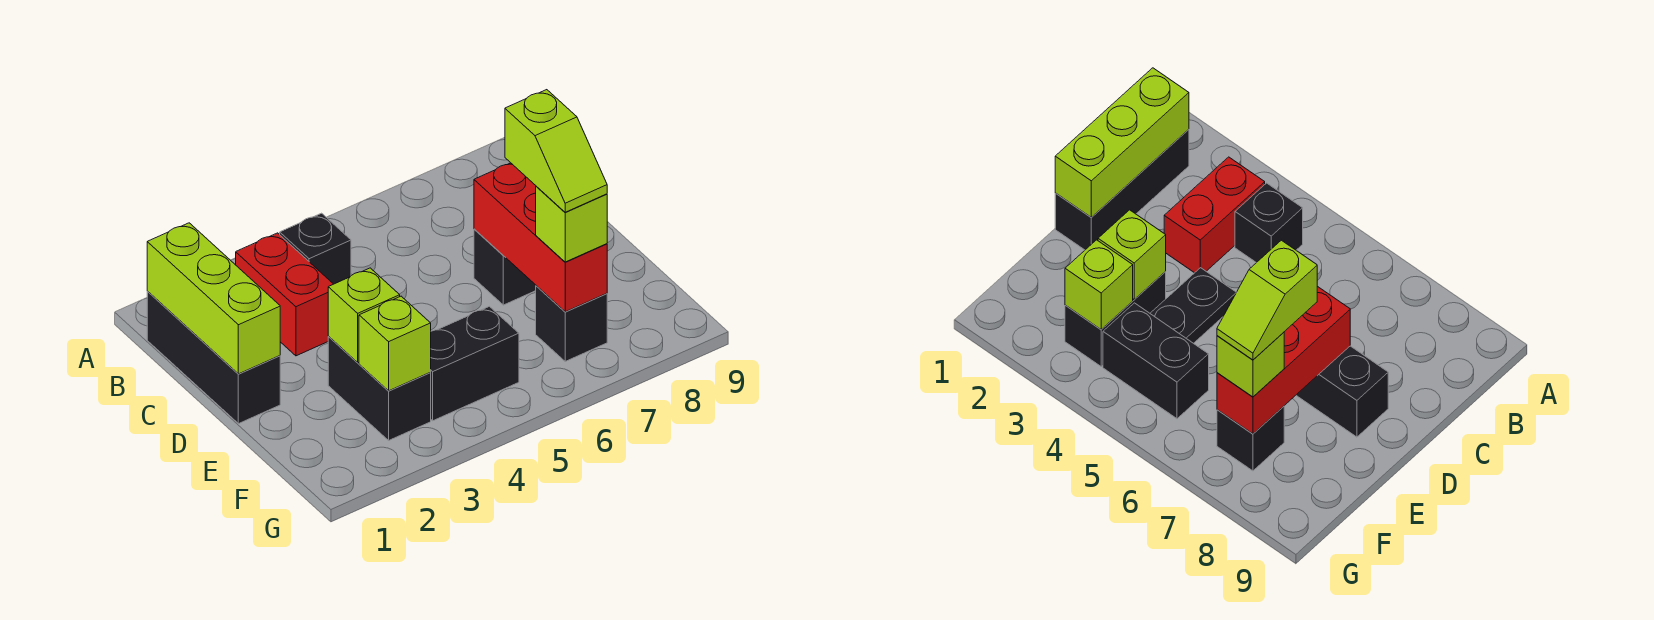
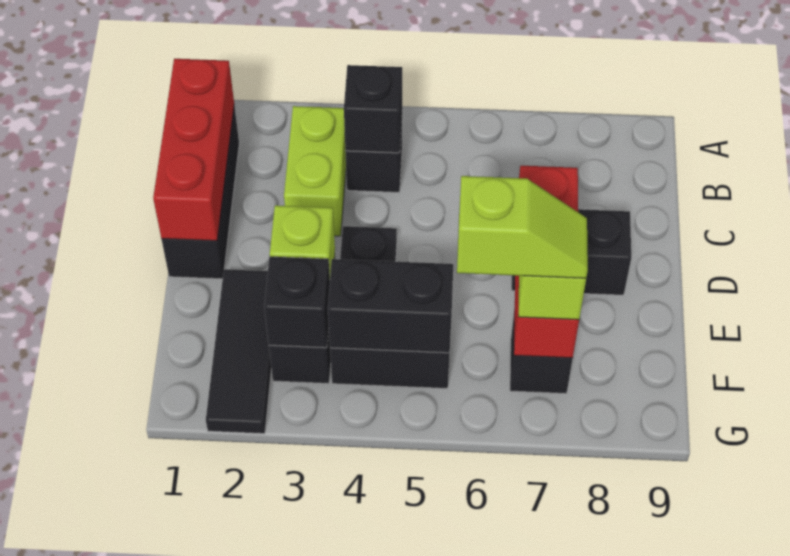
lime brick B1:D1 level 2 -> red brick B1:D1 level 2
red brick B3:C3 level 1 -> lime brick B3:C3 level 1
none -> black brick B4 level 2
none -> black tile E2:G2 level 1
lime slope E7:F7 level 4 top E -> lime slope F6:F7 level 4 top 6
lime brick F3 level 2 -> black brick F3 level 2
none -> black brick F4:F5 level 2

